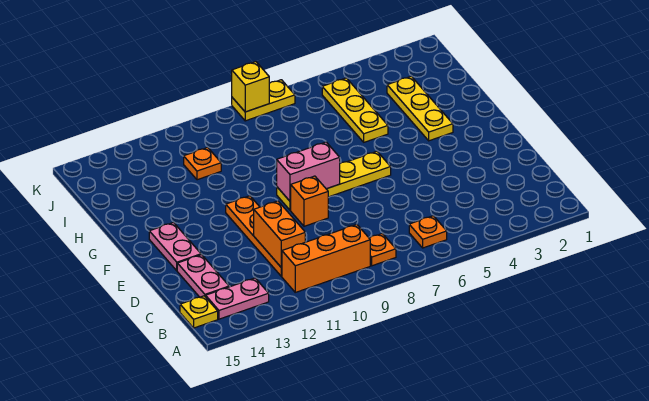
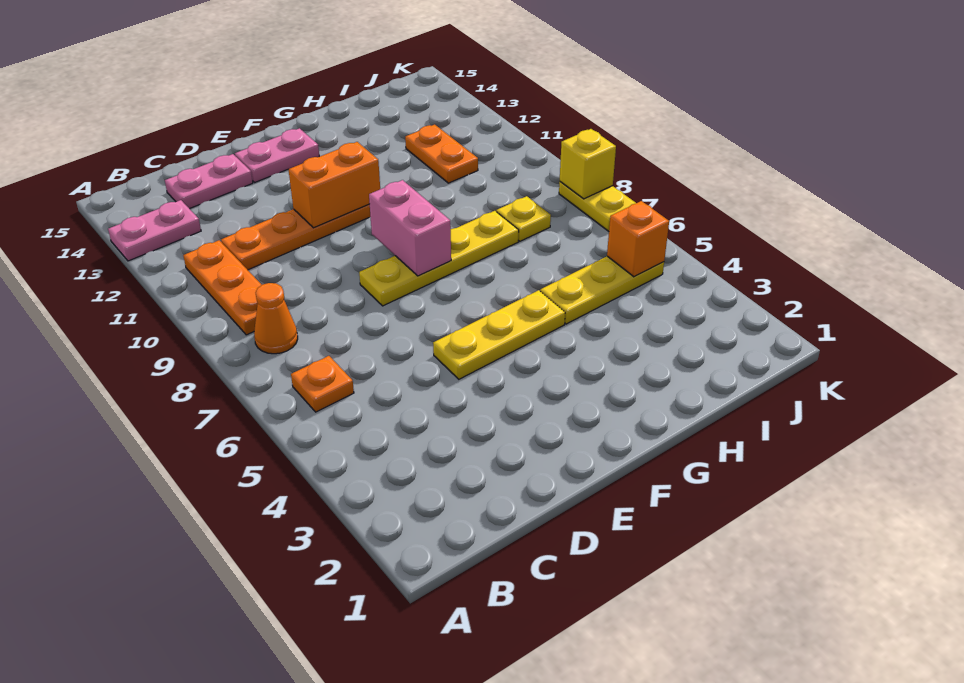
orange plate B8 level 1 -> orange cone B8 level 1
orange brick B9:B11 level 1 -> orange plate B9:B11 level 1
pink plate B13:B14 level 1 -> pink plate A13:B13 level 1
yellow plate B15 level 1 -> yellow plate I8 level 1
orange brick C11:D11 level 2 -> orange brick E11:F11 level 2
orange brick E9 level 1 -> orange brick J5 level 2
yellow plate F6:F9 level 1 -> yellow plate E8:H8 level 1
yellow plate G3:I3 level 1 -> yellow plate E5:G5 level 1
orange plate I11 level 1 -> orange plate I11:I12 level 1

